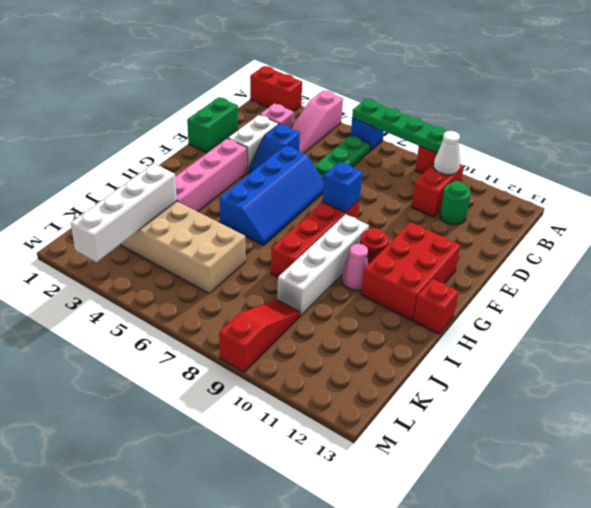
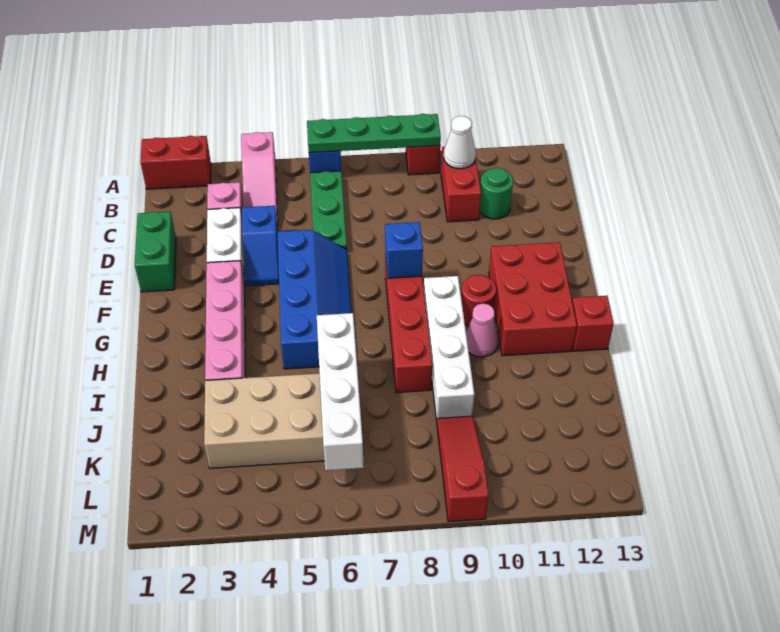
white brick J3:M3 level 2 -> white brick I6:L6 level 2

